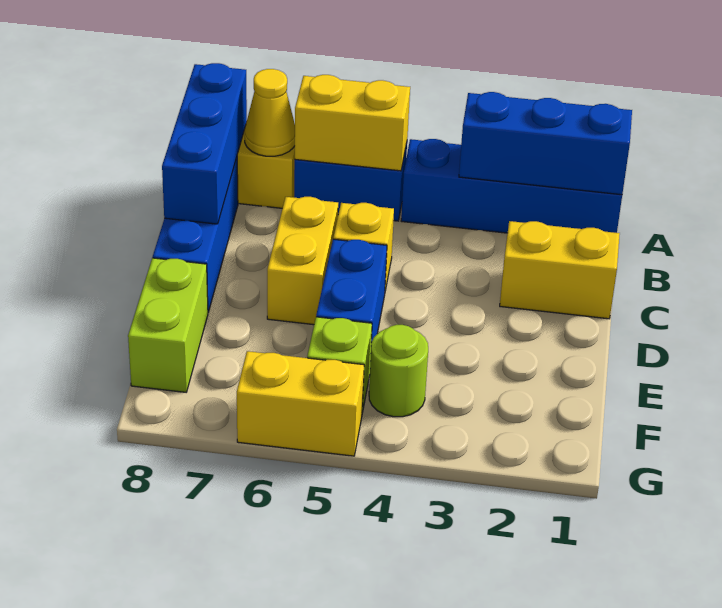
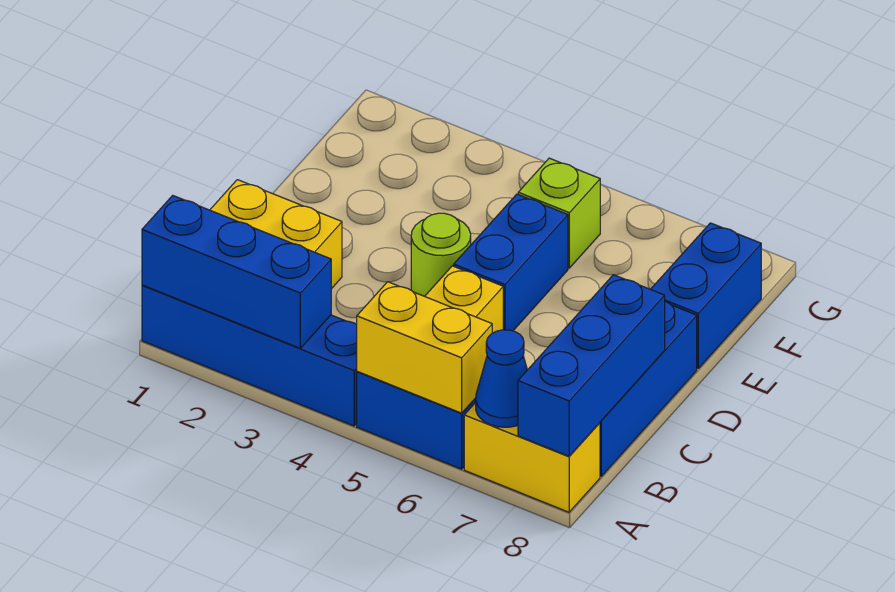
yellow cone A7 level 2 -> blue cone A7 level 2
yellow brick C6:D6 level 1 -> none
lime brick E8:F8 level 1 -> blue brick E8:F8 level 1
lime round brick F4 level 1 -> lime round brick D4 level 1
yellow brick G5:G6 level 1 -> none

